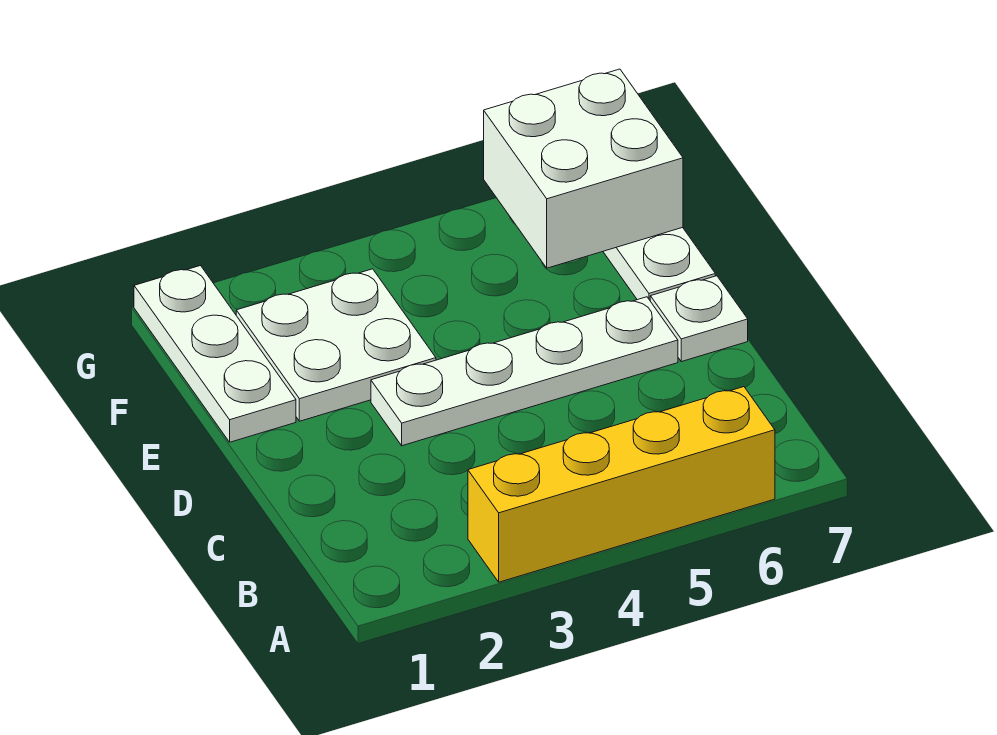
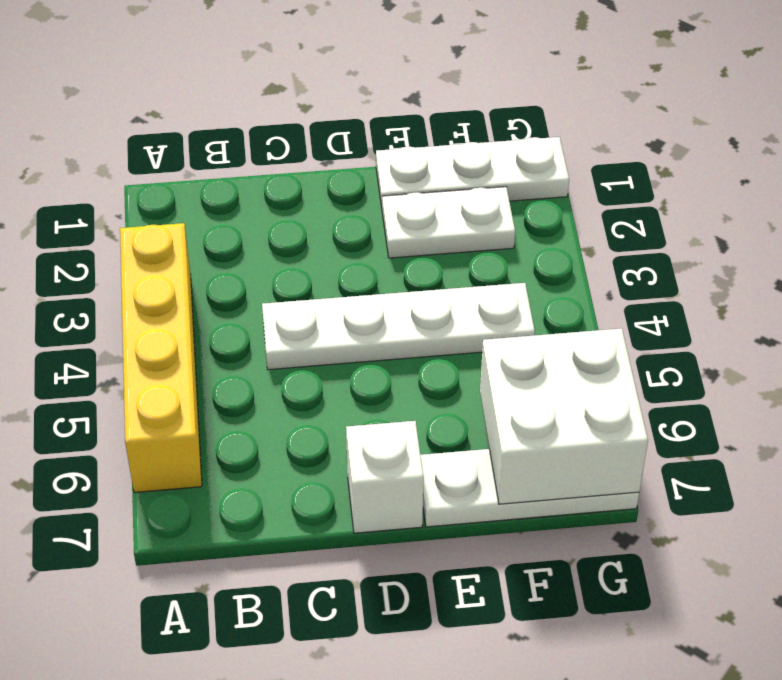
white plate D3:D6 level 1 -> white plate C4:F4 level 1
white plate D7 level 1 -> white brick D7 level 1
white plate E2:F3 level 1 -> white plate E2:F2 level 1

